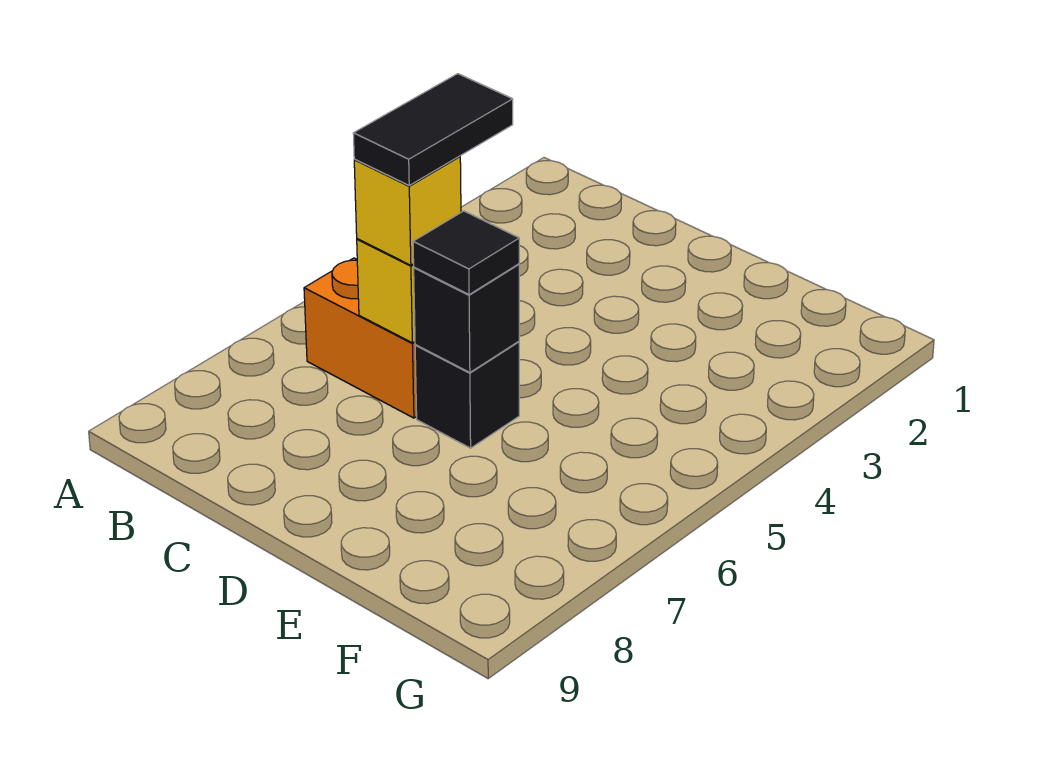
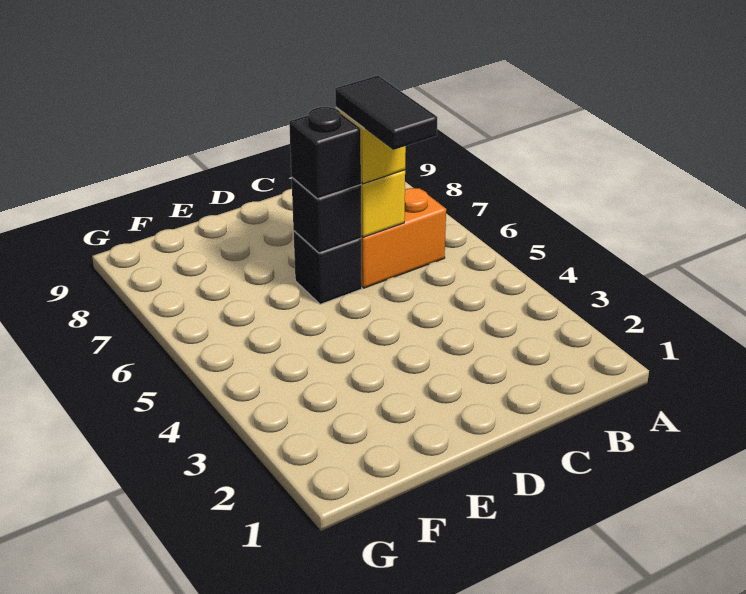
black tile D6 level 3 -> black brick D6 level 3

